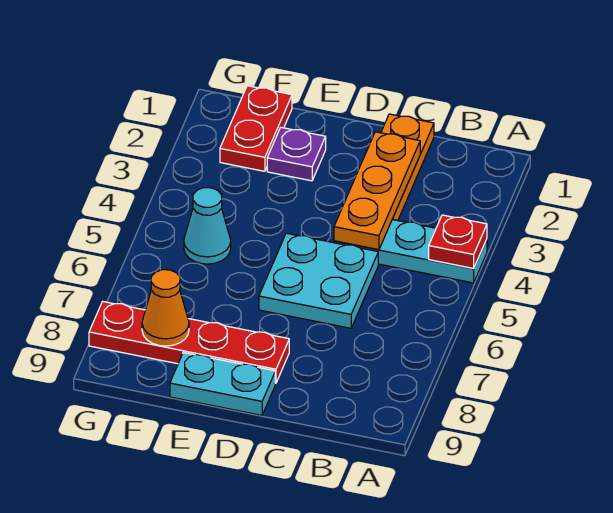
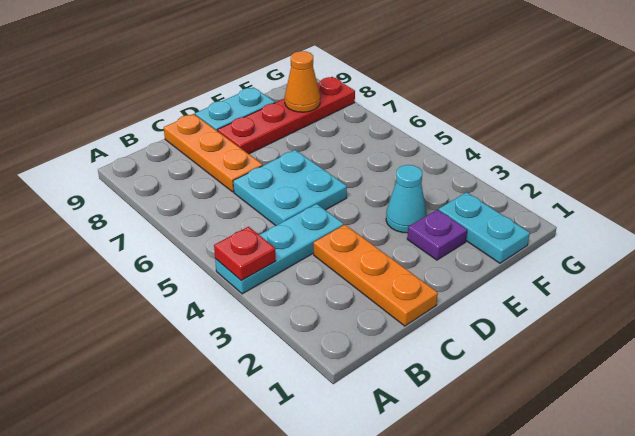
orange plate C2:C4 level 2 -> orange plate C7:C9 level 1
red plate F1:F2 level 1 -> cyan plate F1:F2 level 1
cyan cone F5 level 1 -> cyan cone E3 level 1

